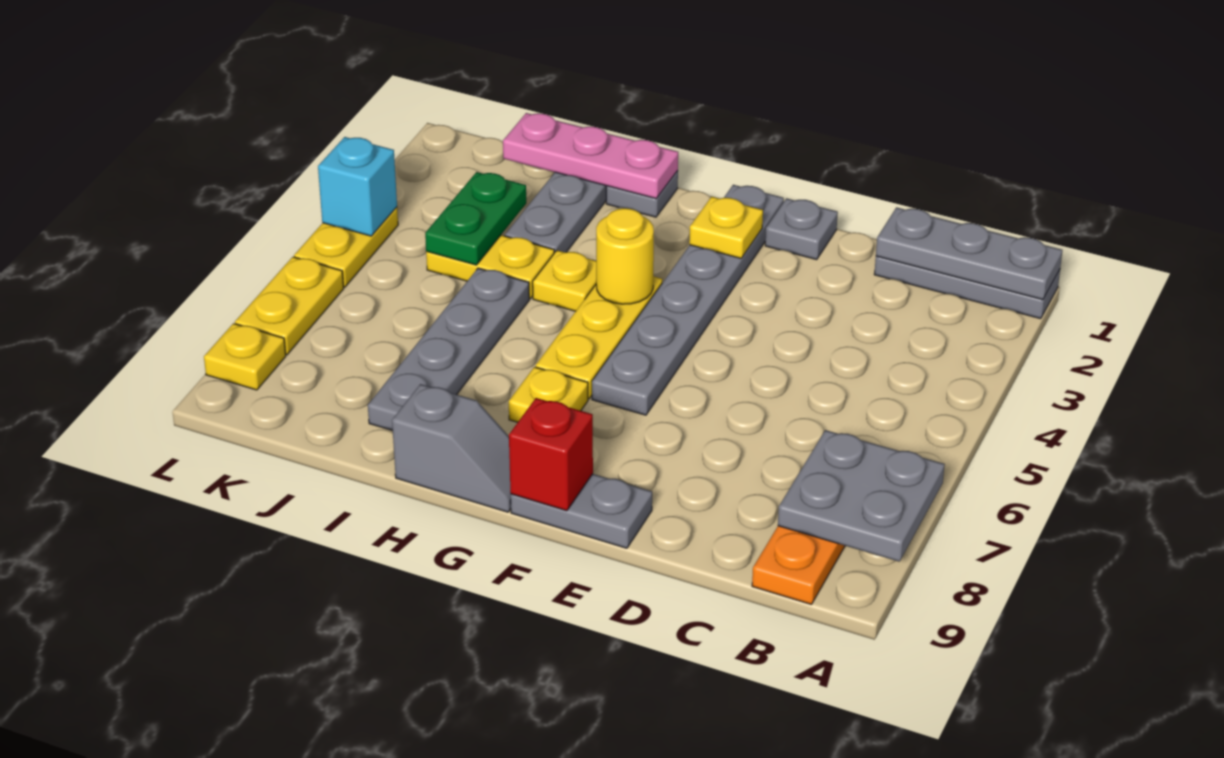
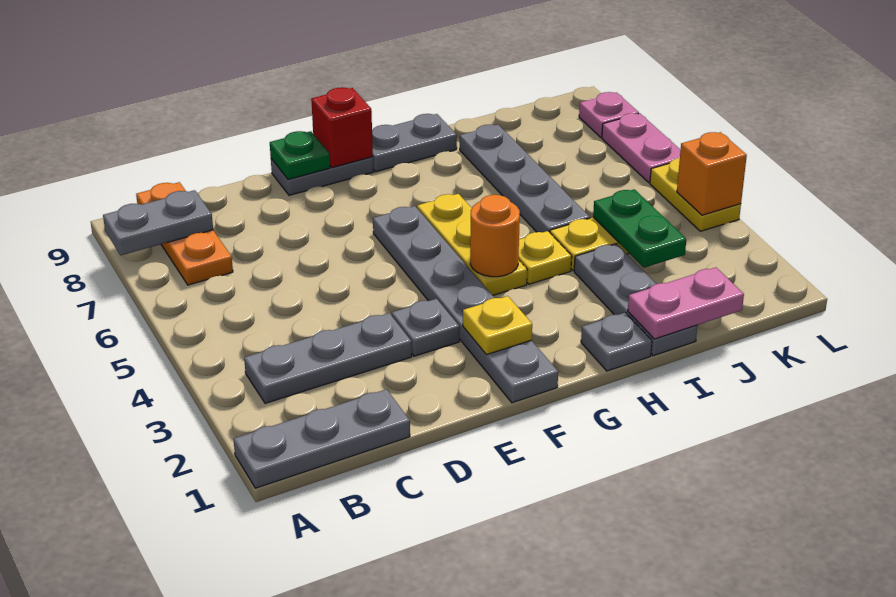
grey plate A1:C1 level 2 -> grey plate B3:D3 level 1
grey plate A7:B8 level 2 -> grey plate A8:B8 level 2
grey plate E1 level 1 -> grey plate E3 level 1
none -> green plate E9 level 2
yellow round brick G4 level 2 -> orange round brick G4 level 2
yellow plate G7 level 1 -> none
grey slope G9:H9 level 1 top H -> grey plate G9:H9 level 1
pink plate H1:J1 level 2 -> pink plate I1:J1 level 2
cyan brick L4 level 2 -> orange brick L4 level 2
yellow plate L6:L7 level 1 -> pink plate L6:L7 level 1
yellow plate L8 level 1 -> pink plate L8 level 1

